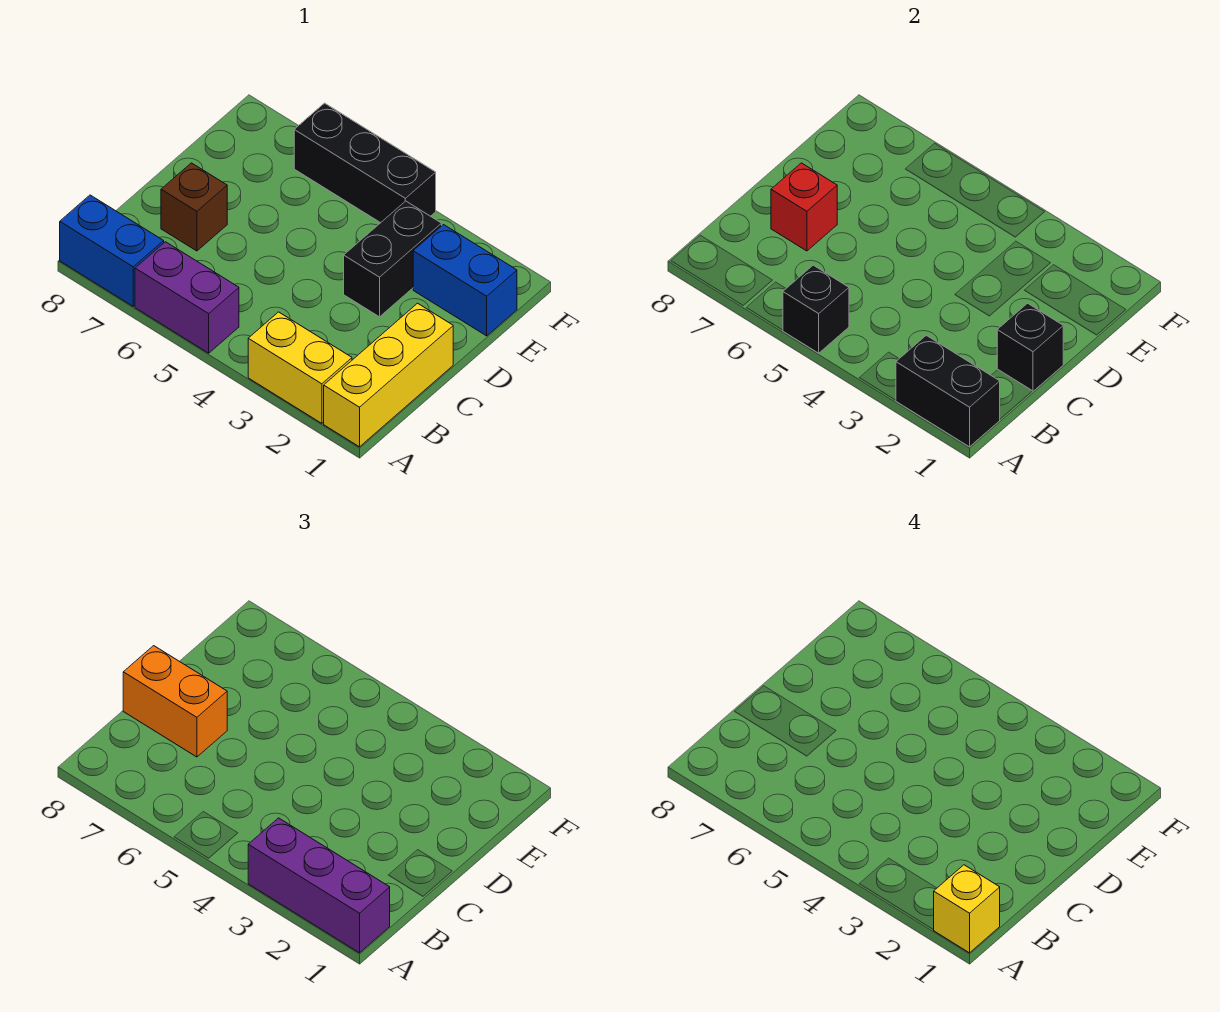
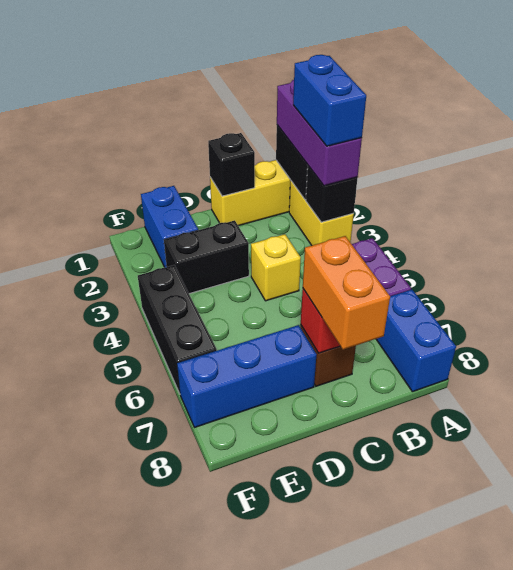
yellow brick A1 level 4 -> yellow brick C4 level 1
none -> blue brick A2:A3 level 4
black brick A5 level 2 -> black brick A3 level 2
none -> blue brick D7:F7 level 1

